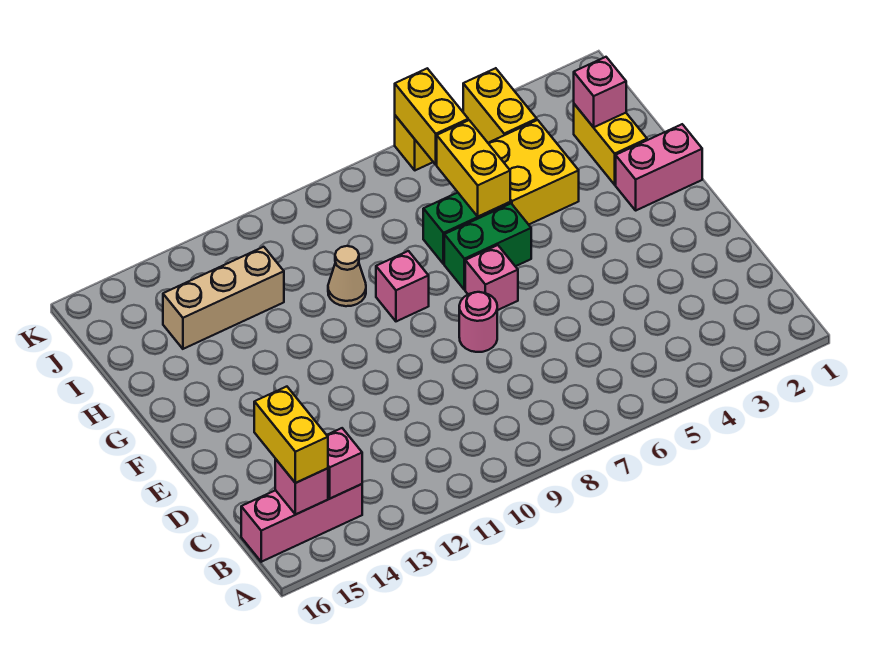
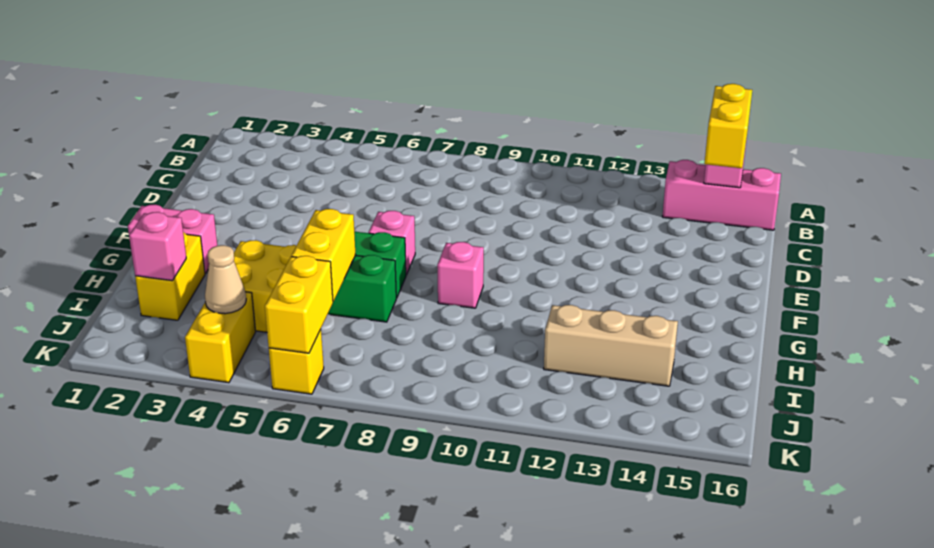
pink brick B14 level 2 -> none
pink round brick E8 level 1 -> none
tan cone H10 level 1 -> tan cone J4 level 2

